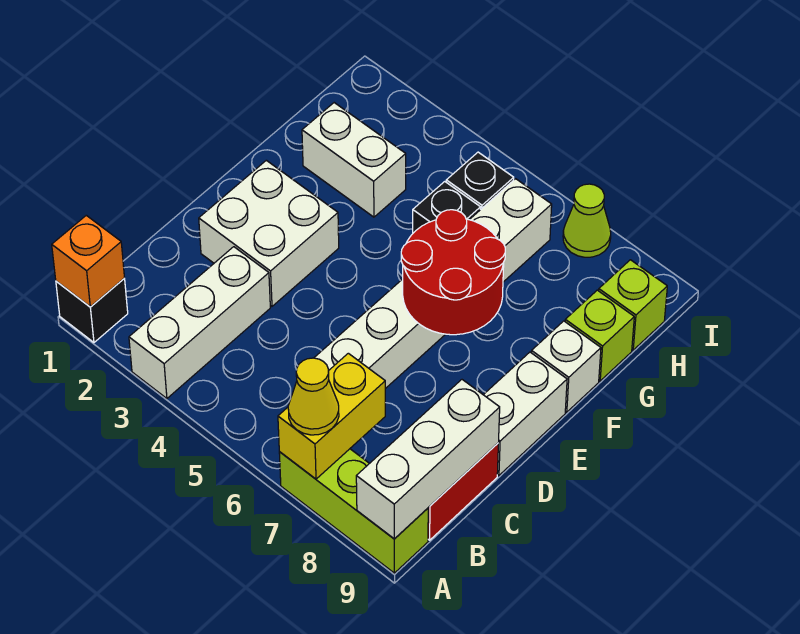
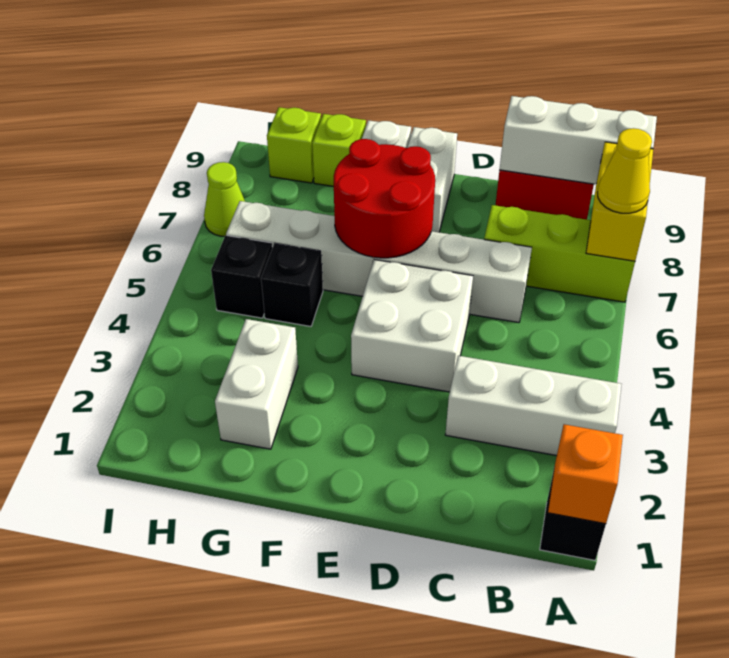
lime brick A7:A9 level 1 -> lime brick A7:C7 level 1
yellow brick A7:B7 level 2 -> yellow brick A7:A8 level 2
white brick D2:E3 level 1 -> white brick D4:E5 level 1
white brick D9:E9 level 1 -> white brick E8:E9 level 1

